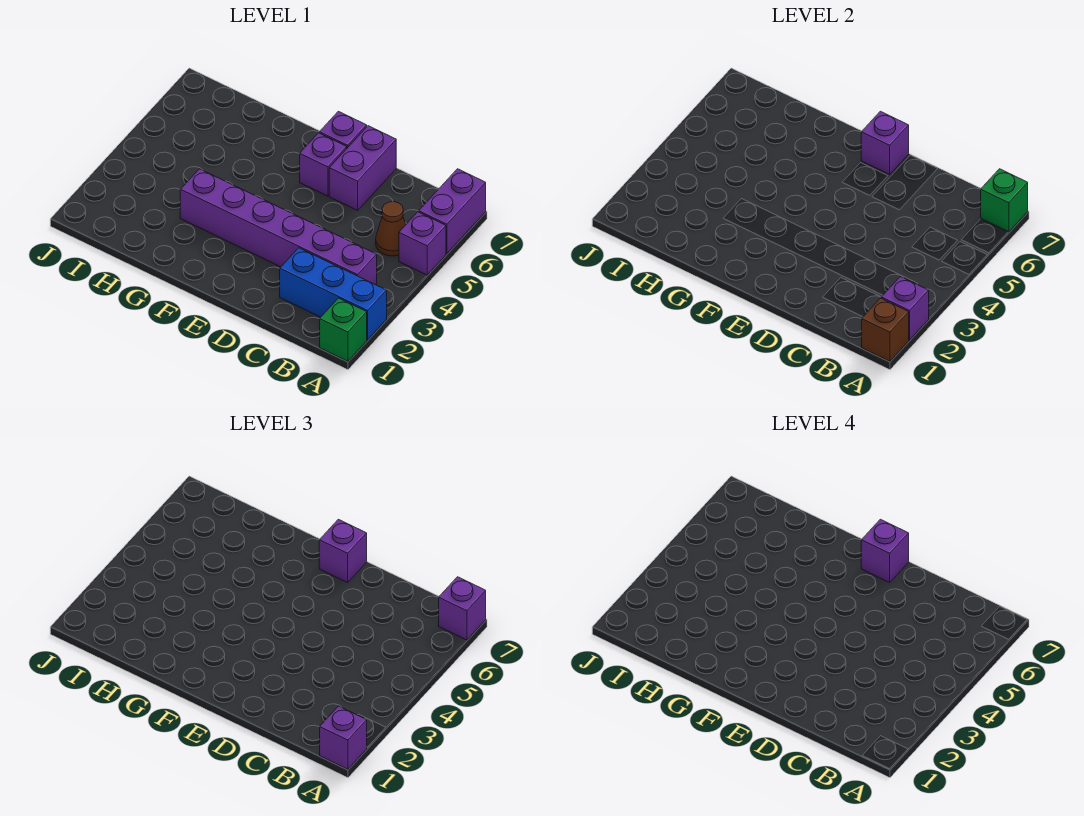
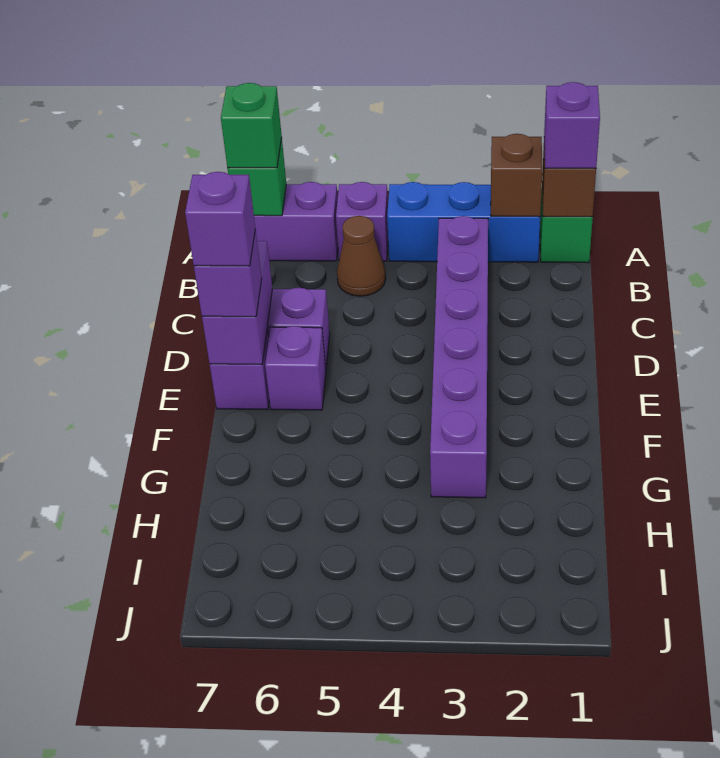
blue brick A2:C2 level 1 -> blue brick A2:A4 level 1
purple brick A2 level 2 -> brown brick A2 level 2
purple brick A7 level 3 -> green brick A7 level 3
purple brick E7 level 2 -> purple brick D7:E7 level 2

